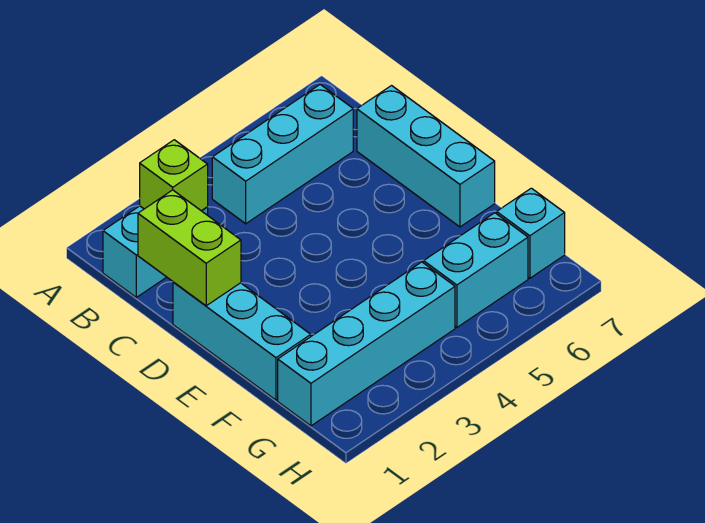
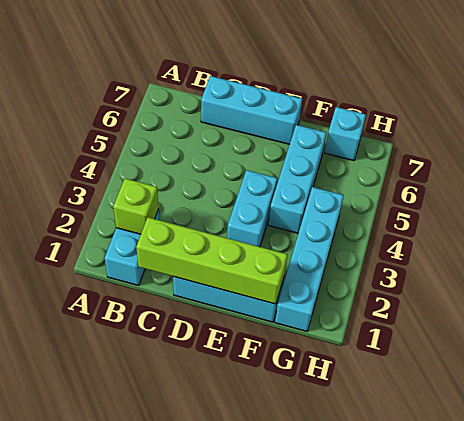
cyan brick B4:B6 level 1 -> cyan brick F4:F6 level 1
lime brick C1:D1 level 2 -> lime brick C1:F1 level 2
cyan brick G5:G6 level 1 -> cyan brick E3:E4 level 1

